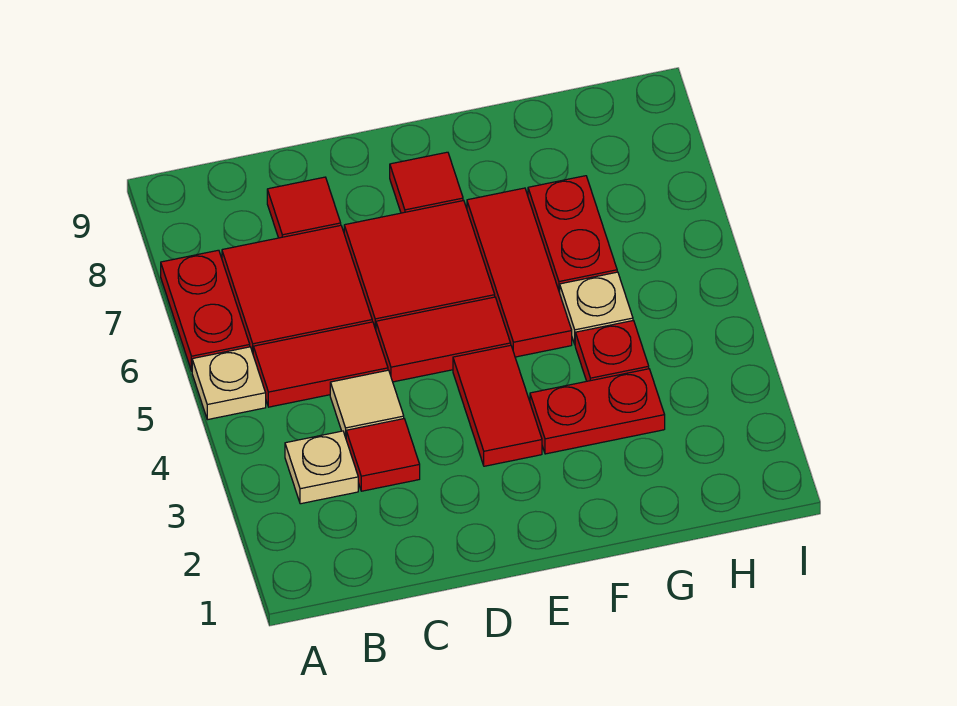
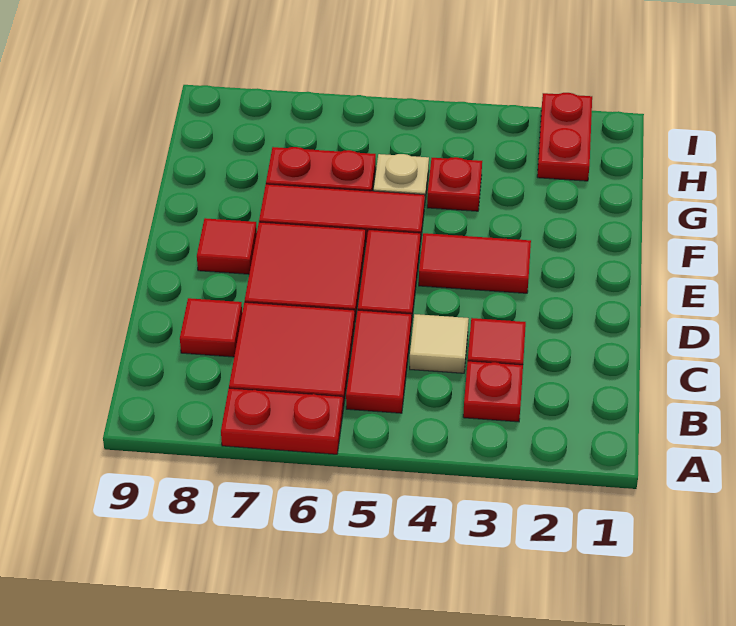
tan plate A5 level 1 -> none
tan plate B3 level 1 -> red plate B3 level 1
red plate F3:G3 level 1 -> red plate H2:I2 level 1

